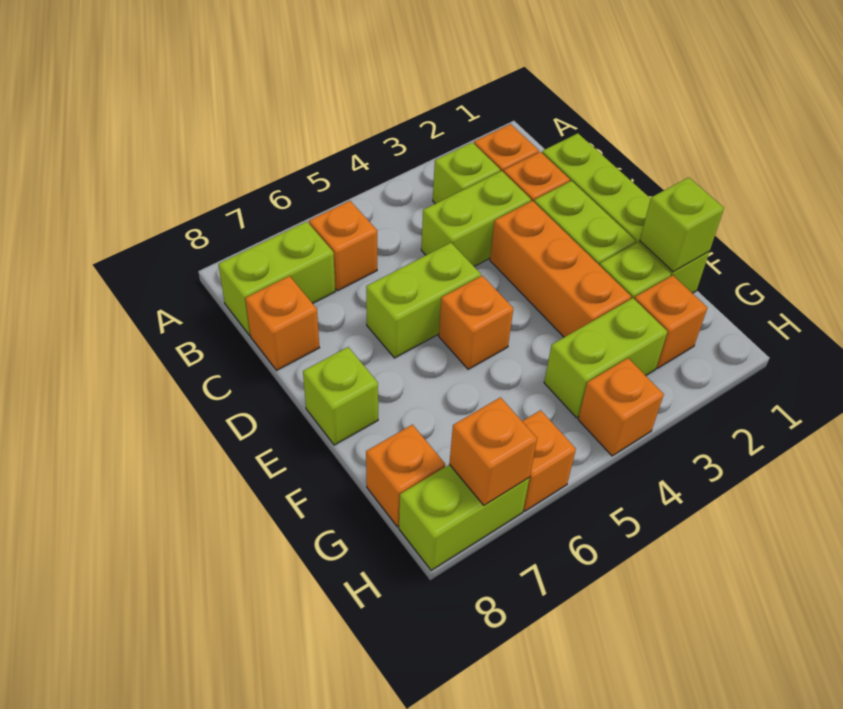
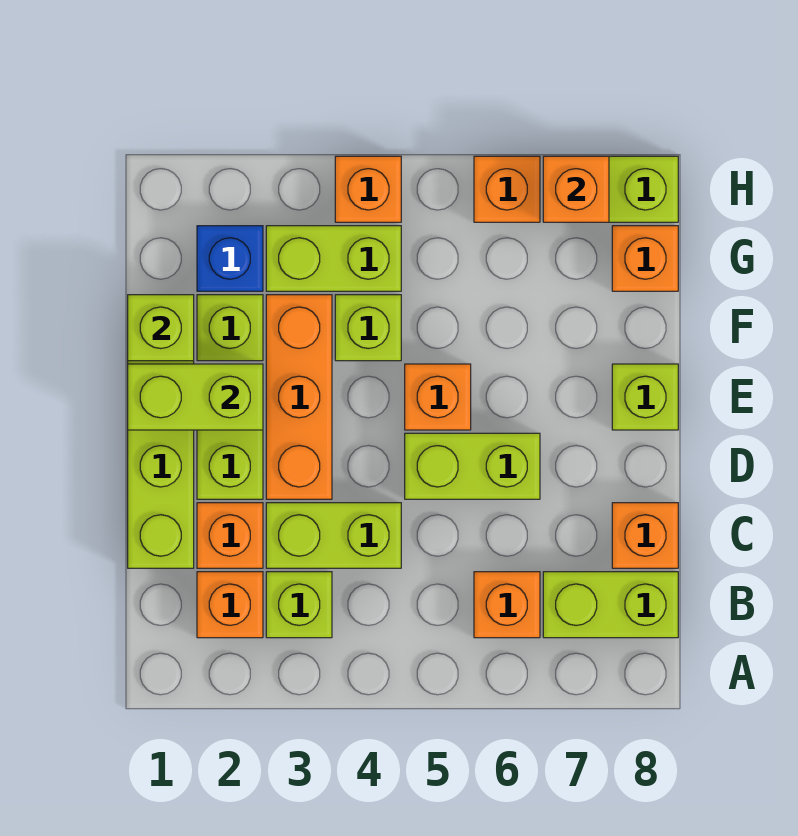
none -> lime brick E1:E2 level 2
none -> lime brick F4 level 1
orange brick G2 level 1 -> blue brick G2 level 1

